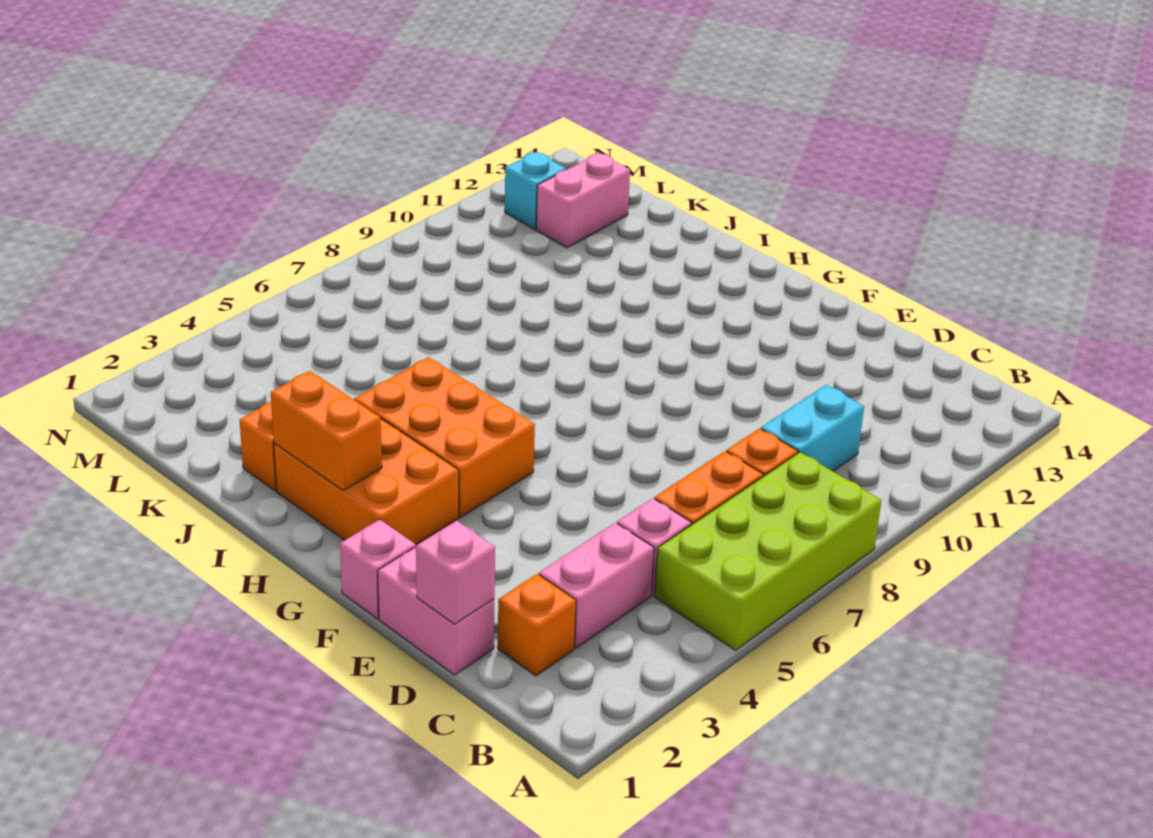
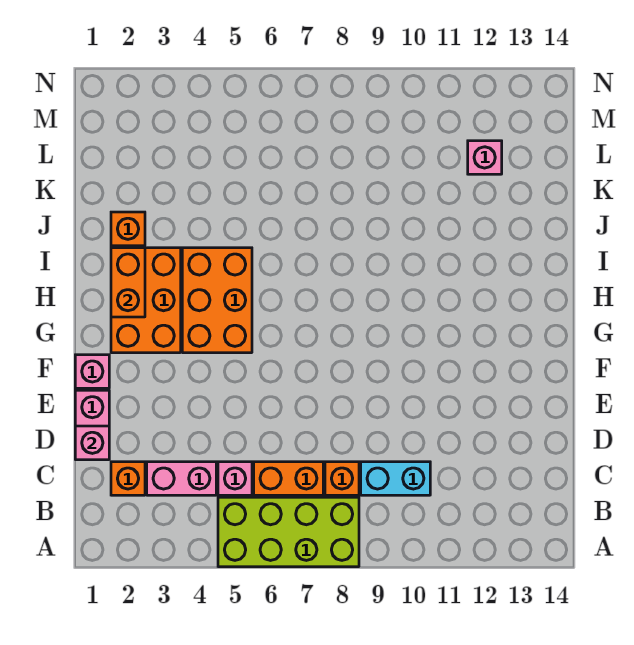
pink brick L12:L13 level 1 -> pink brick L12 level 1
cyan brick M12 level 1 -> none

